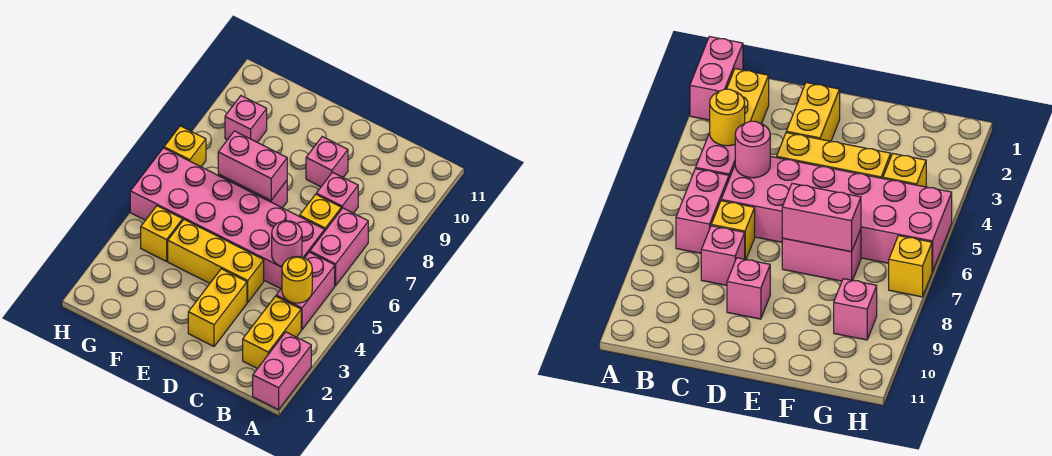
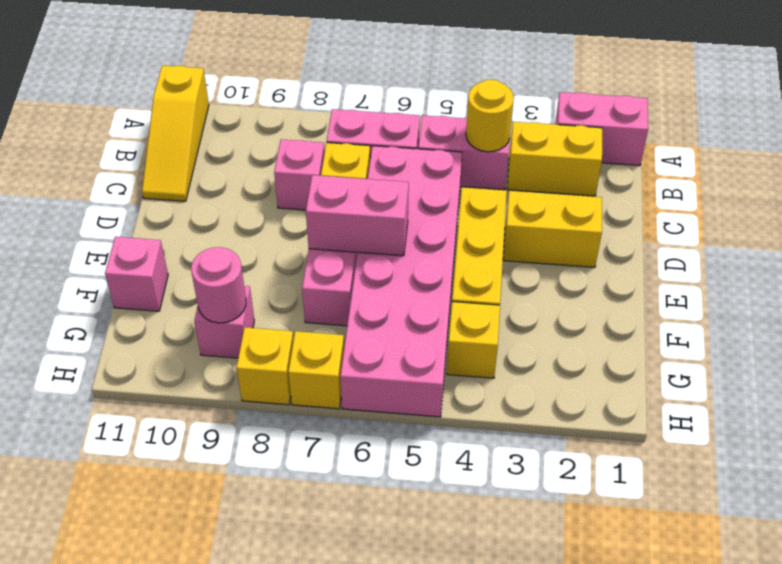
none -> yellow slope A11:C11 level 1 top A
pink round brick C5 level 2 -> pink round brick G9 level 2
pink brick D9 level 1 -> pink brick F11 level 1
pink brick E7:F7 level 2 -> pink brick E6:E7 level 2
none -> yellow brick H8 level 1

